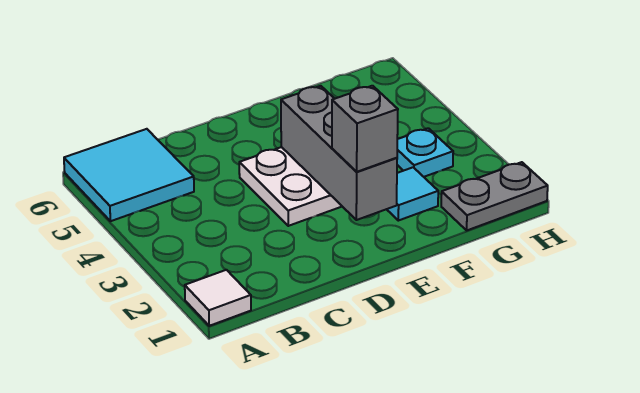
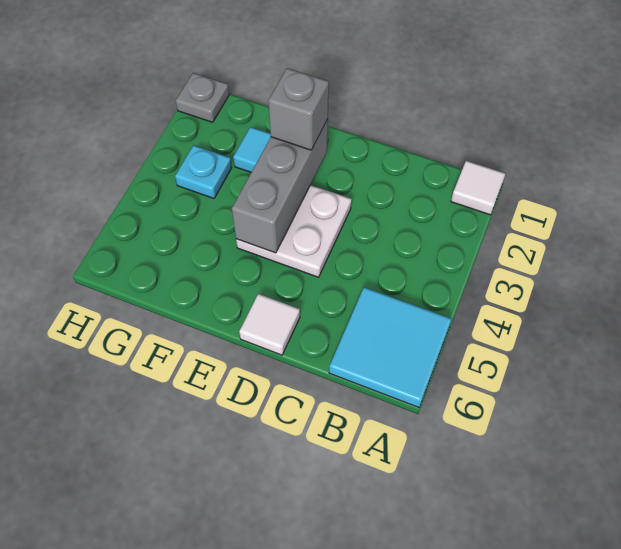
none -> white tile D6 level 1
grey plate G1:H1 level 1 -> grey plate H1 level 1

